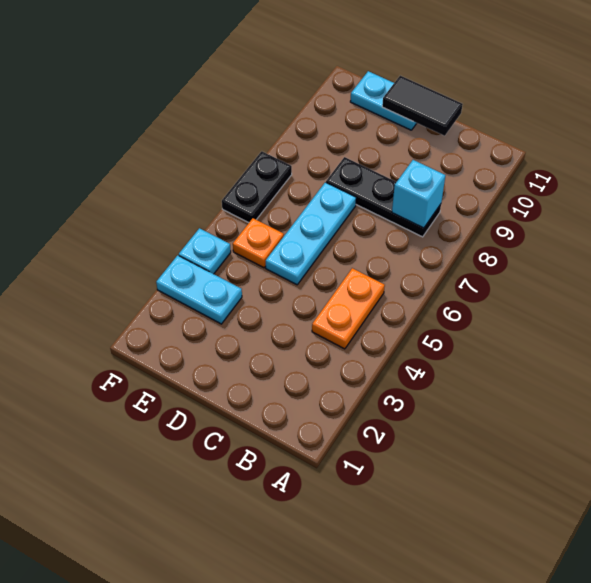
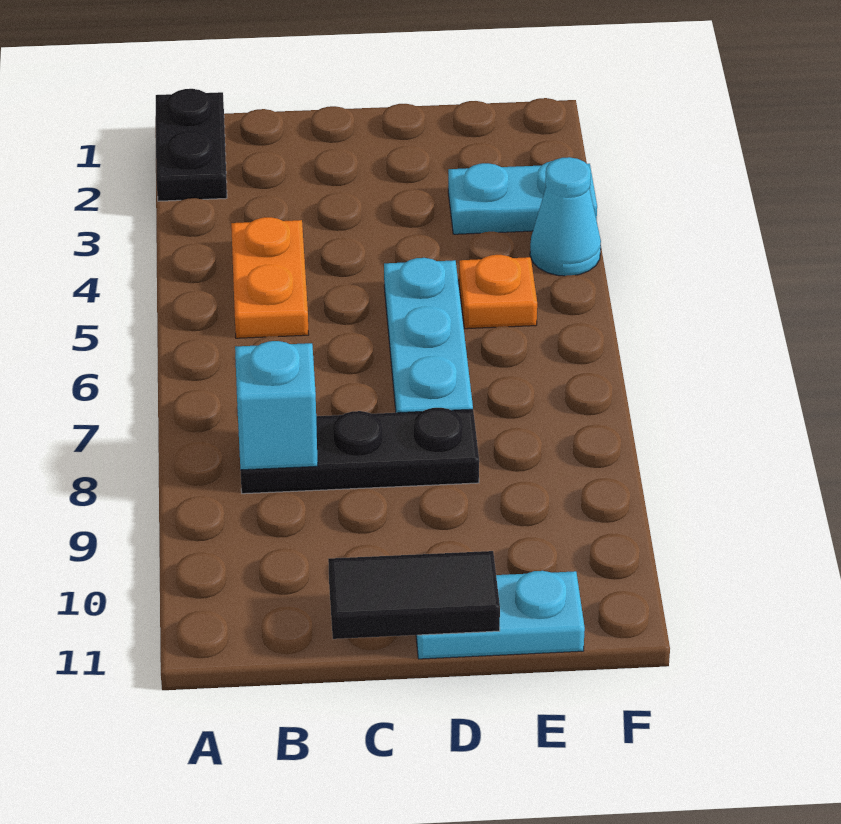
cyan plate F4 level 1 -> cyan cone F4 level 1
black plate F6:F7 level 1 -> black plate A1:A2 level 1

